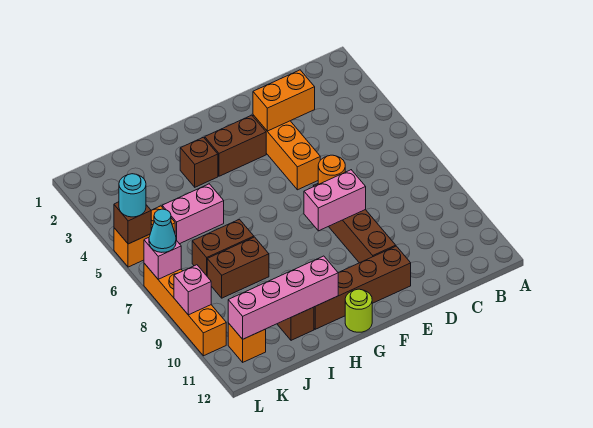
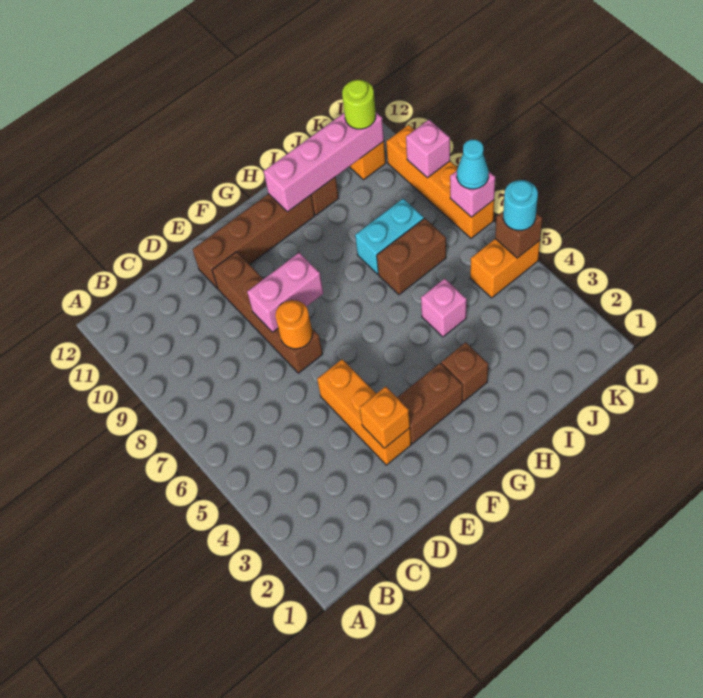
orange brick D3:E3 level 2 -> orange brick E3 level 2
lime round brick G12 level 1 -> lime round brick K11 level 3
pink brick I5:J5 level 1 -> pink brick I5 level 1
brown brick I8:J8 level 1 -> cyan brick I8:J8 level 1

